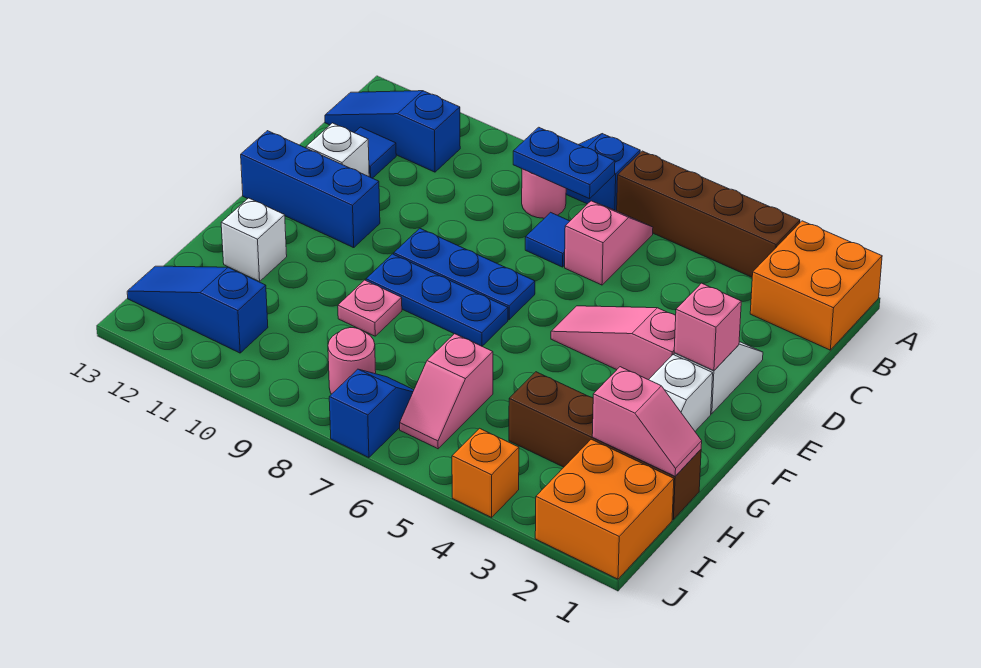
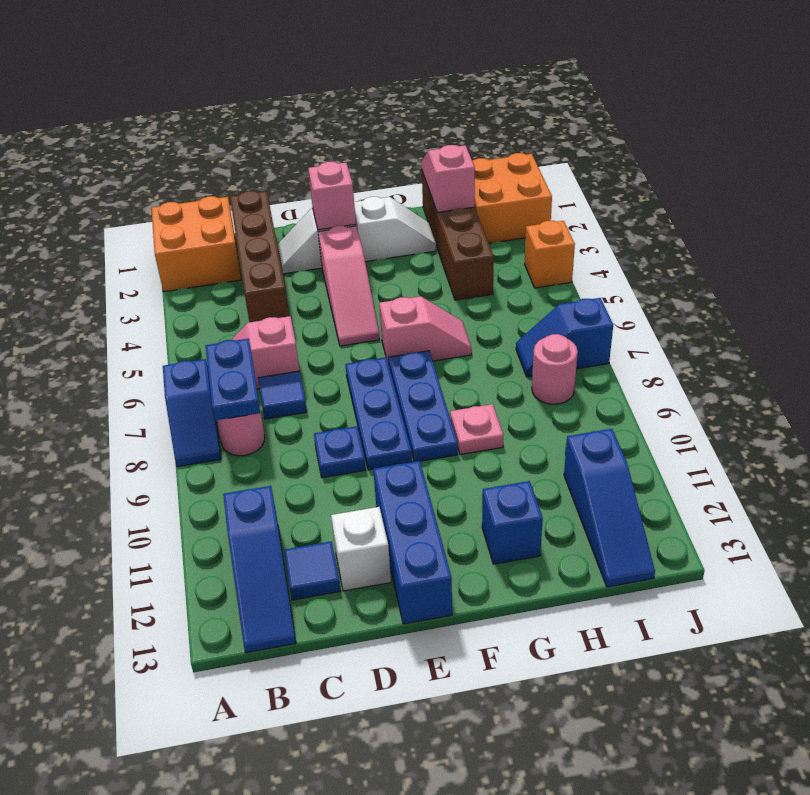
brown brick A3:A6 level 1 -> brown brick C1:C4 level 1
none -> blue plate D9 level 1
white brick G12 level 1 -> blue brick G12 level 1
pink slope H6:I6 level 1 top H -> pink slope F6:G6 level 1 top F

